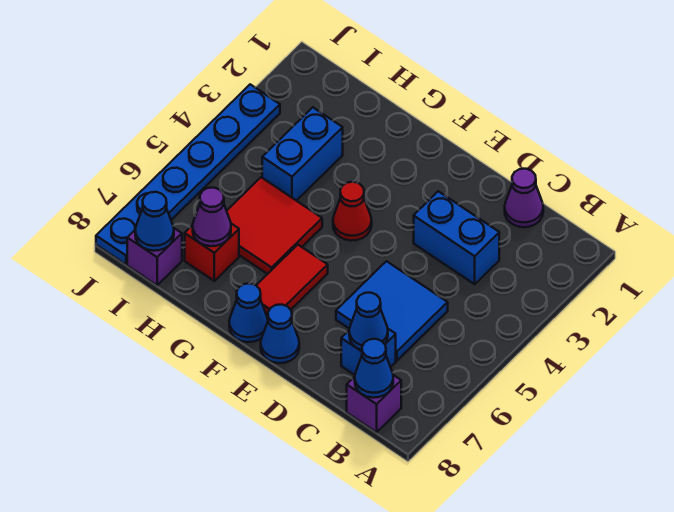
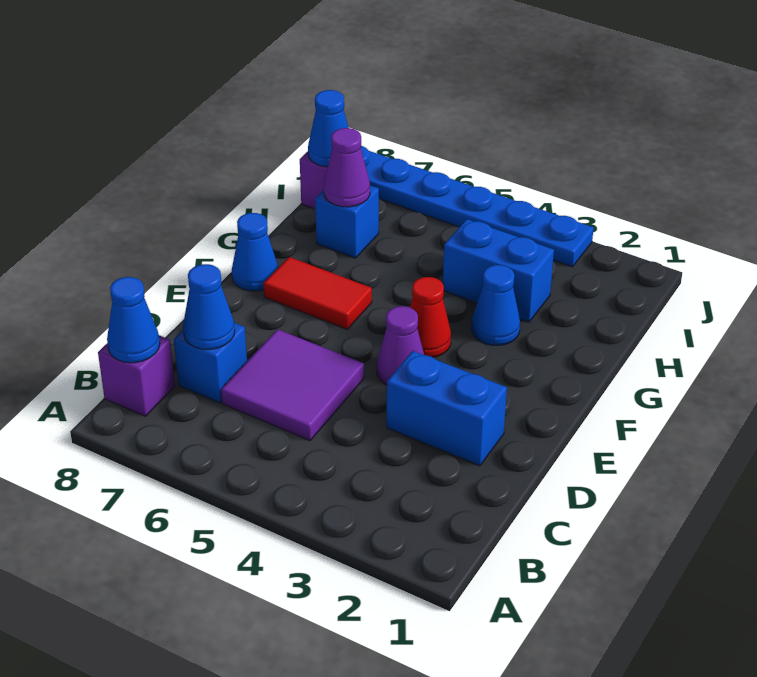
purple cone C1 level 1 -> purple cone E4 level 1
blue brick C3:D3 level 1 -> blue brick D2:D3 level 1
blue tile C5:D6 level 1 -> purple tile C5:D6 level 1
blue cone E8 level 1 -> blue cone G3 level 1
red tile G5:H6 level 1 -> none
red brick H7 level 1 -> blue brick H7 level 1

